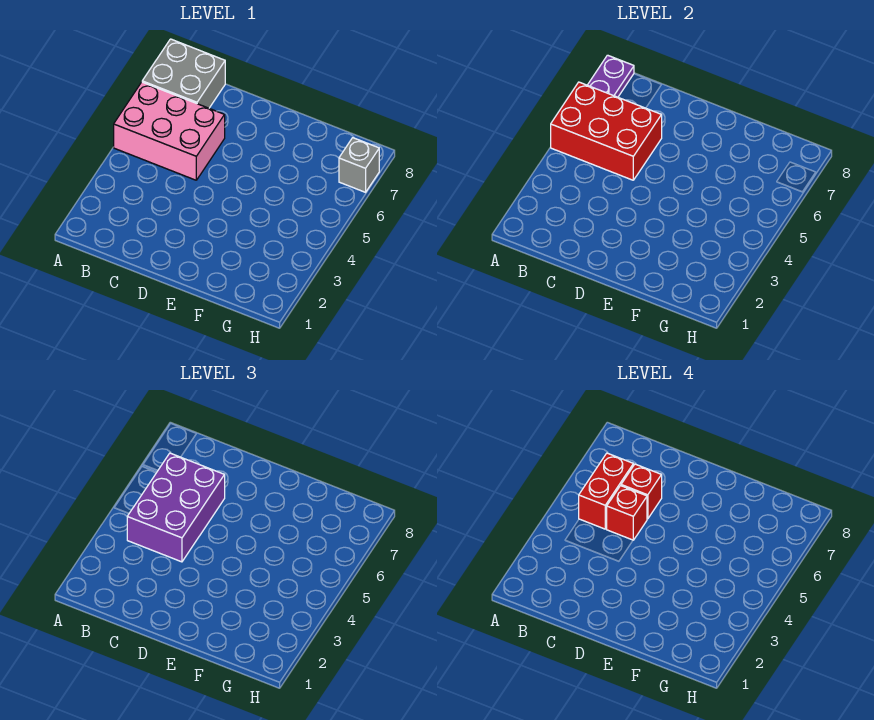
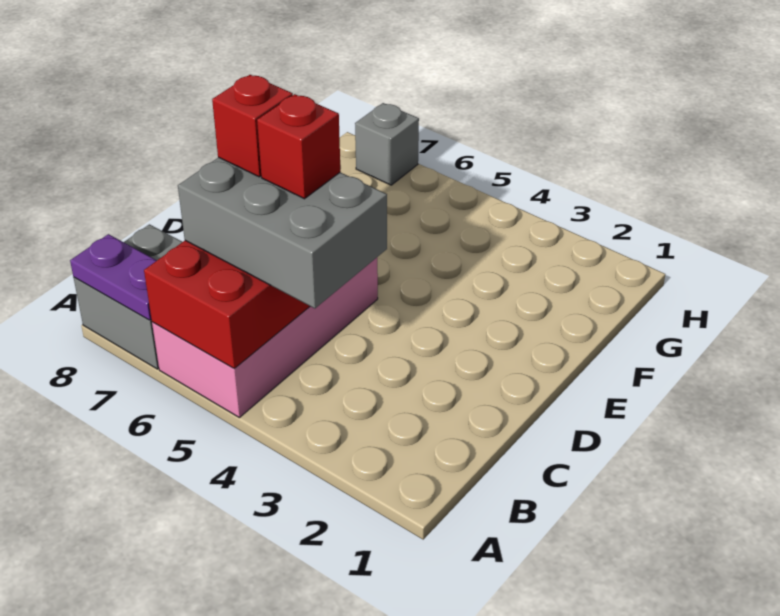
pink brick A5:C6 level 1 -> pink brick A5:D6 level 1
purple brick B4:C6 level 3 -> grey brick B4:C6 level 3
red brick B5:B6 level 4 -> none

